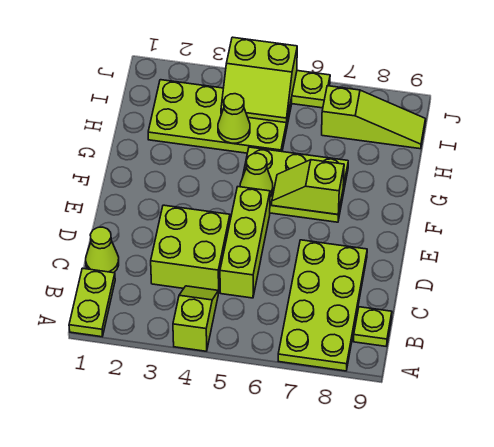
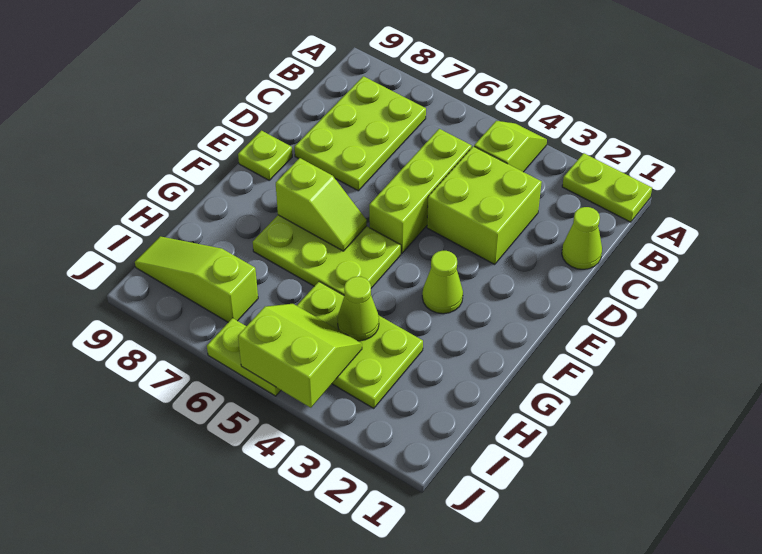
lime plate A1:B1 level 1 -> lime plate A1:A2 level 1
lime slope A4:B4 level 1 top A -> lime slope A4:B4 level 1 top B
lime plate A7:D8 level 1 -> lime plate B7:D8 level 1
lime plate B9 level 1 -> lime plate E9 level 1
lime cone F5 level 2 -> lime cone F3 level 1
lime plate H2:I5 level 1 -> lime plate H3:I5 level 1

